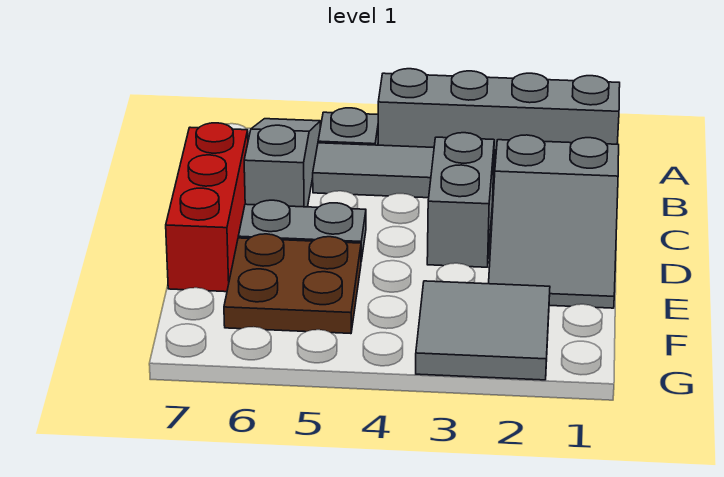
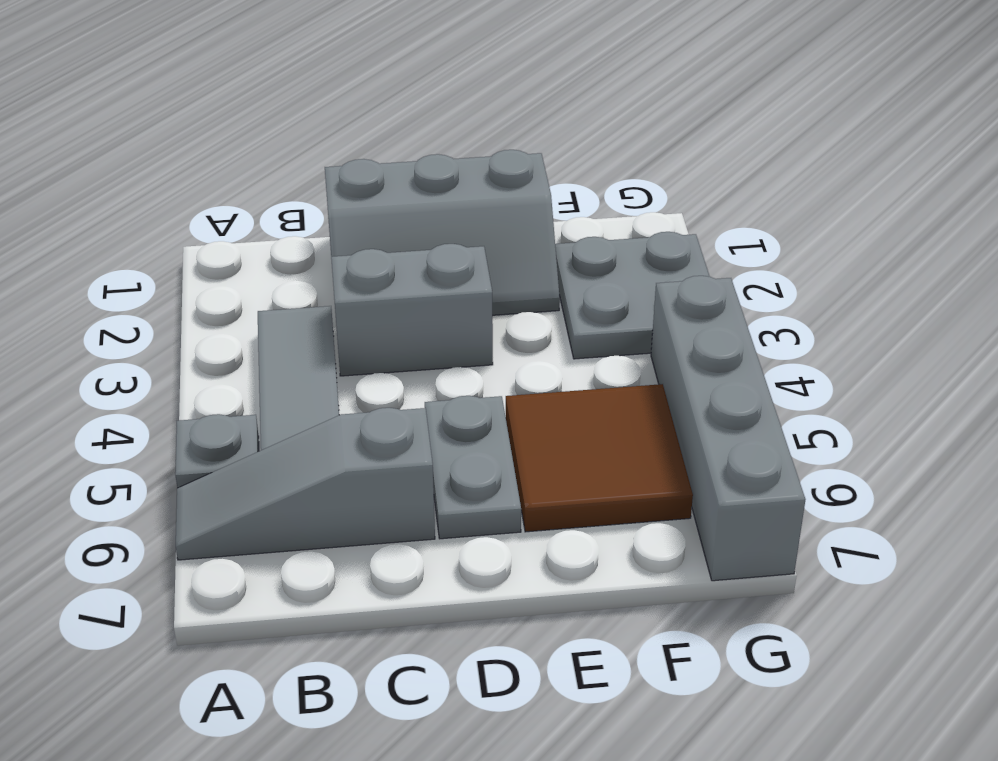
grey brick A1:A4 level 1 -> grey brick G4:G7 level 1
grey slope C1:E2 level 1 top C -> grey slope C1:E2 level 1 top 1
red brick C7:E7 level 1 -> none
brown plate E5:F6 level 1 -> brown tile E5:F6 level 1
grey tile F2:G3 level 1 -> grey plate F2:G3 level 1

